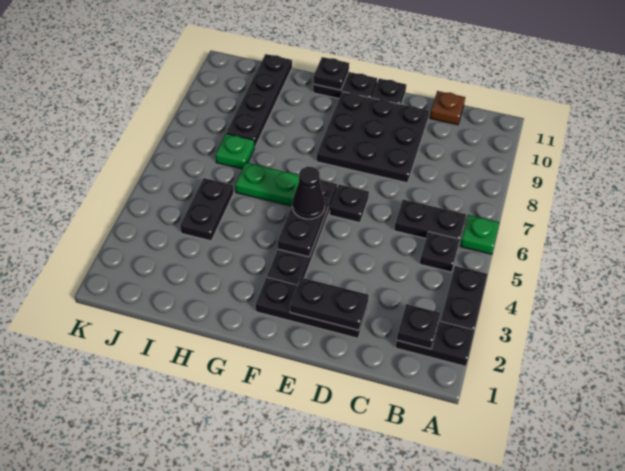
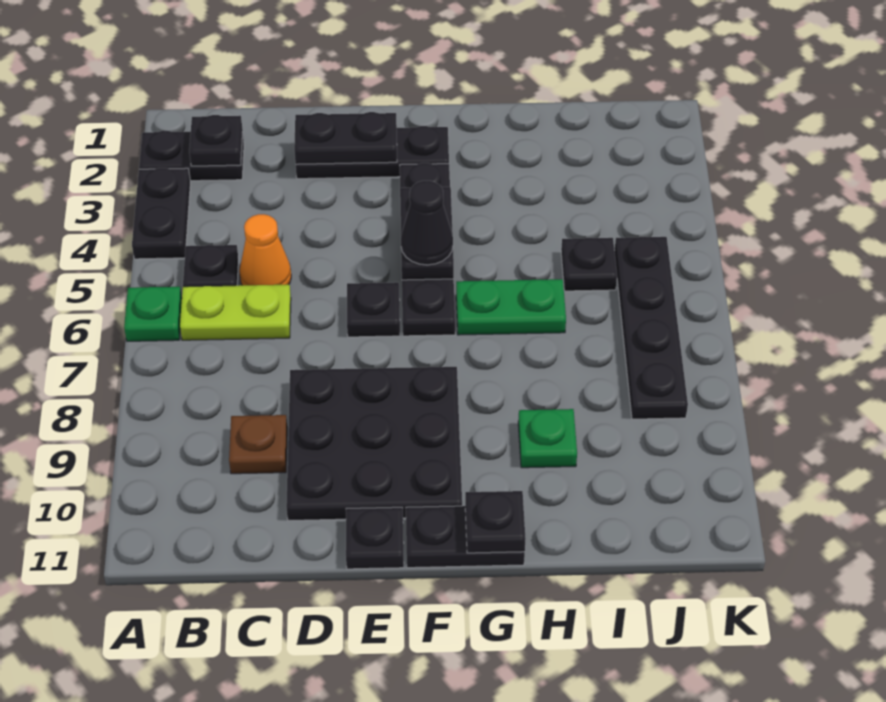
black plate B6:C6 level 1 -> lime plate B6:C6 level 1
none -> orange cone C5 level 1
brown plate C11 level 1 -> brown plate C9 level 1
black plate I4:I5 level 1 -> black plate I5 level 1
green plate I7 level 1 -> green plate H9 level 1
black plate I8:I11 level 1 -> black plate J5:J8 level 1

